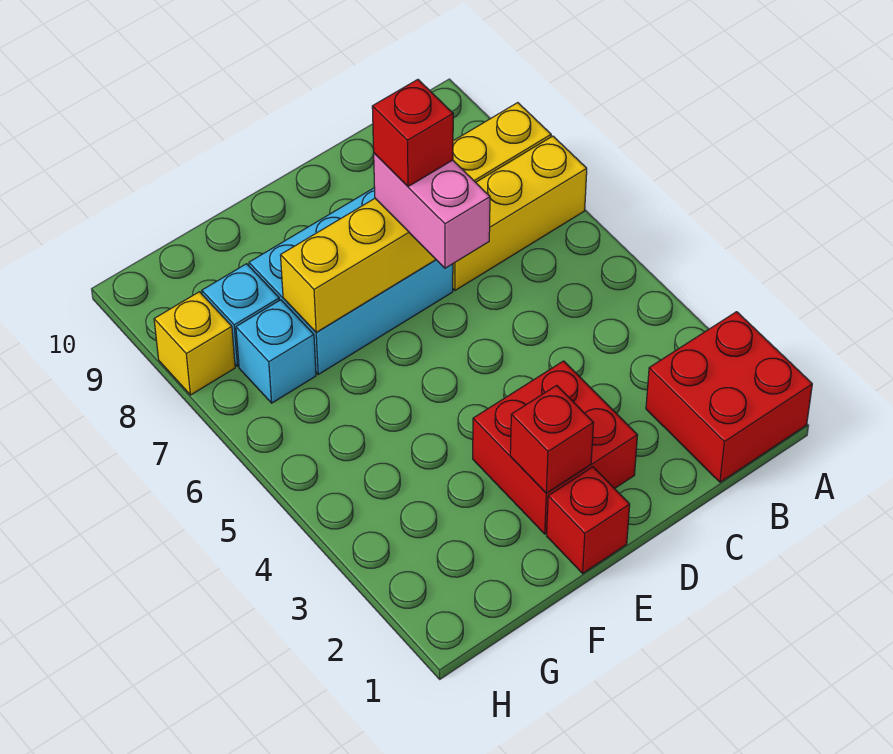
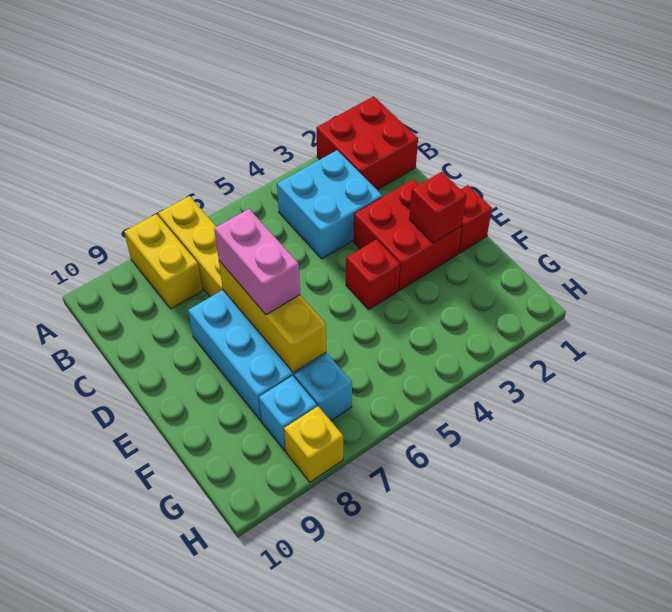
none -> cyan brick B3:C4 level 1
pink brick D6:D7 level 3 -> pink brick D7:E7 level 3
red brick D7 level 4 -> red brick E4 level 1

